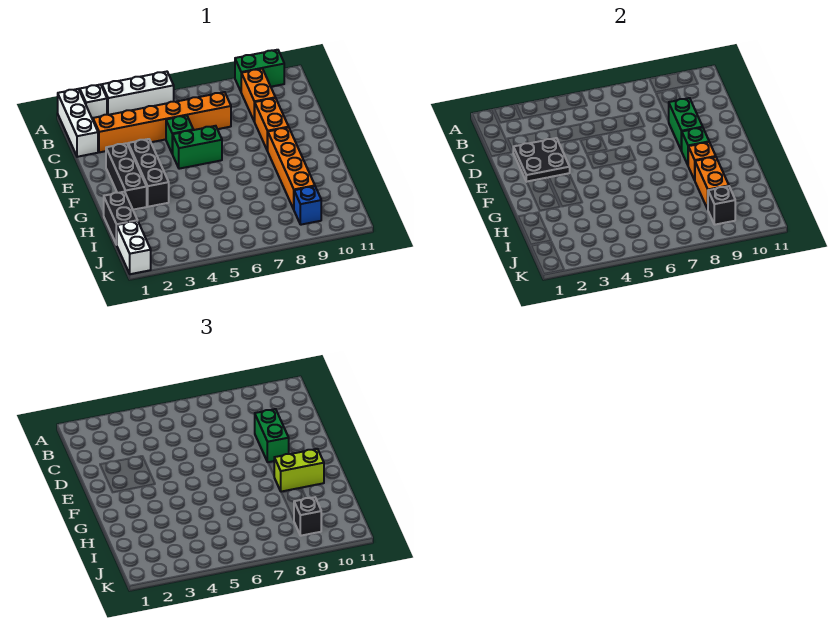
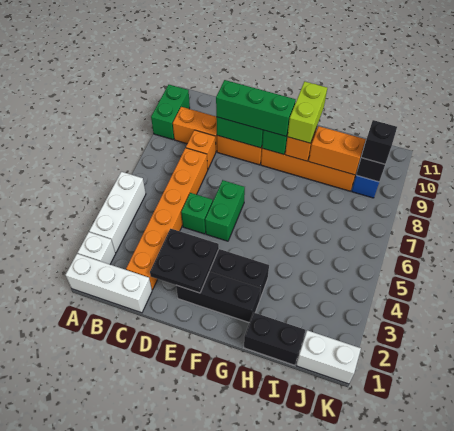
none -> orange brick C8 level 1
green brick D9:E9 level 3 -> green brick D9:F9 level 3

